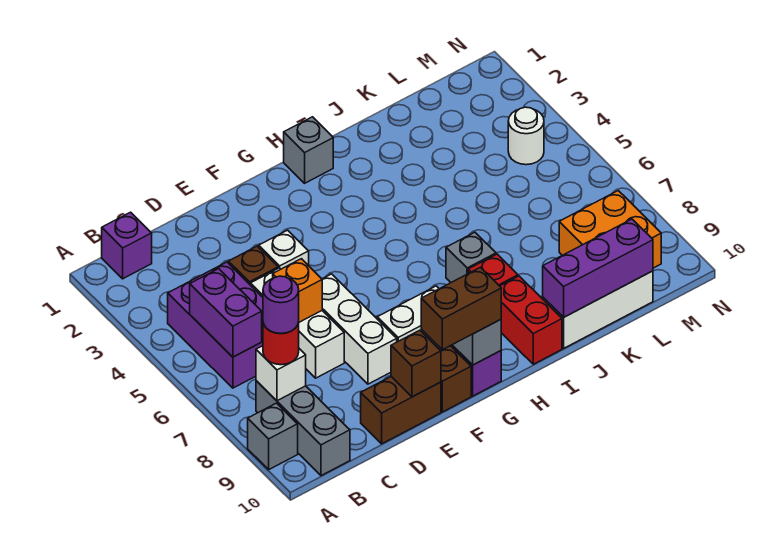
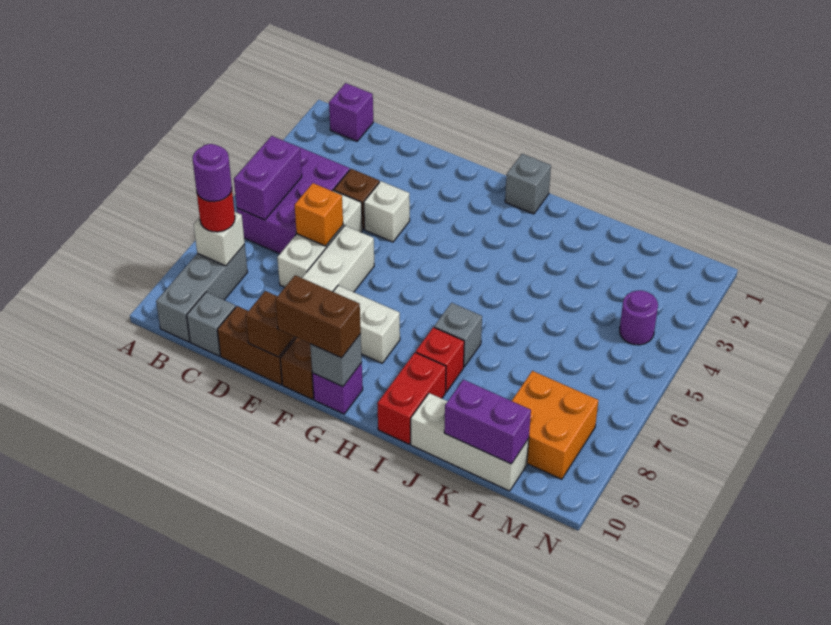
grey brick A9 level 1 -> grey brick C10 level 1
purple brick J10:L10 level 2 -> purple brick K10:L10 level 2
white round brick M4 level 1 -> purple round brick M4 level 1

